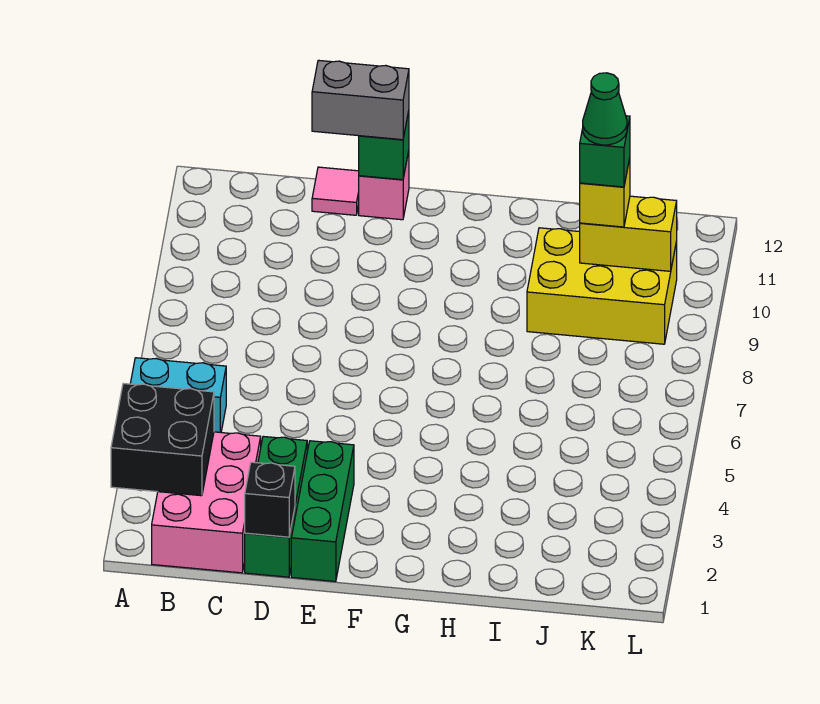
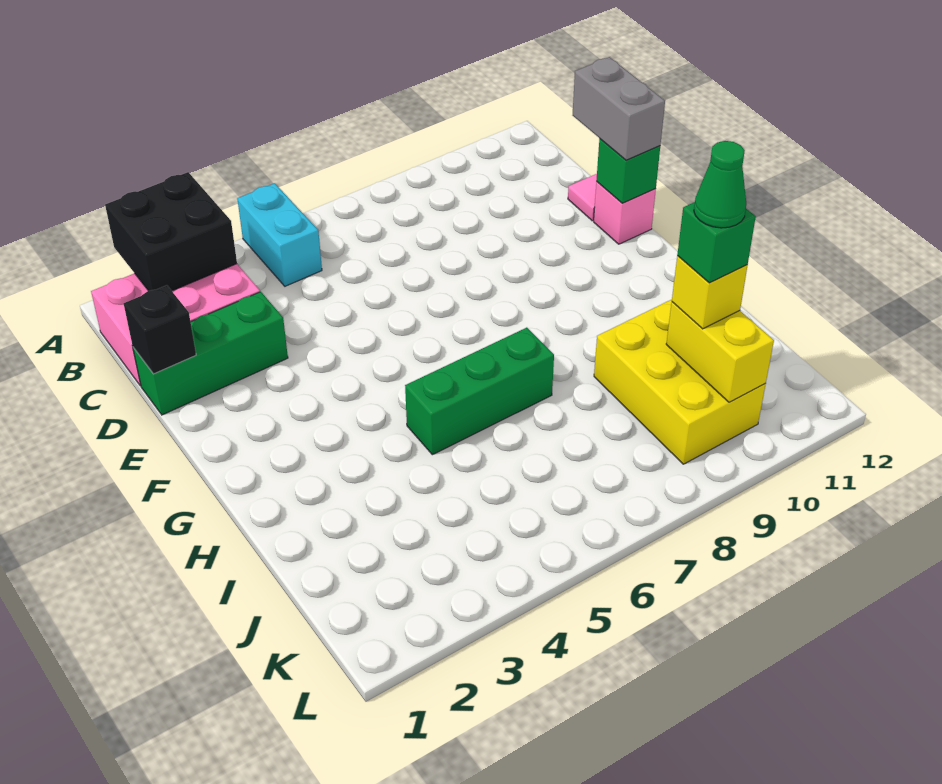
green brick E1:E3 level 1 -> green brick H5:H7 level 1

